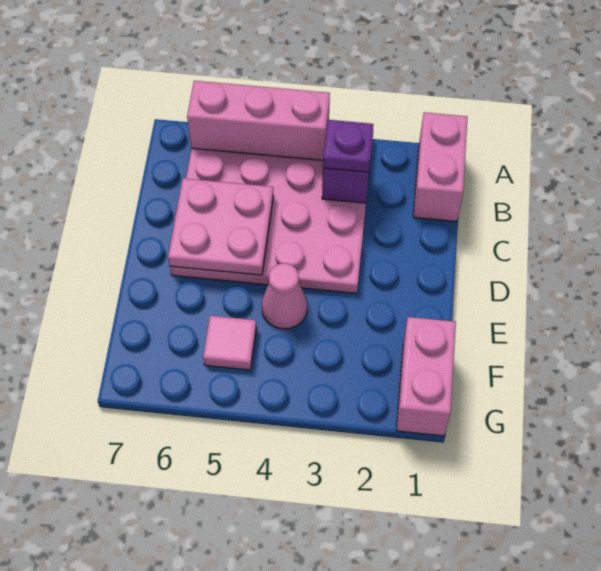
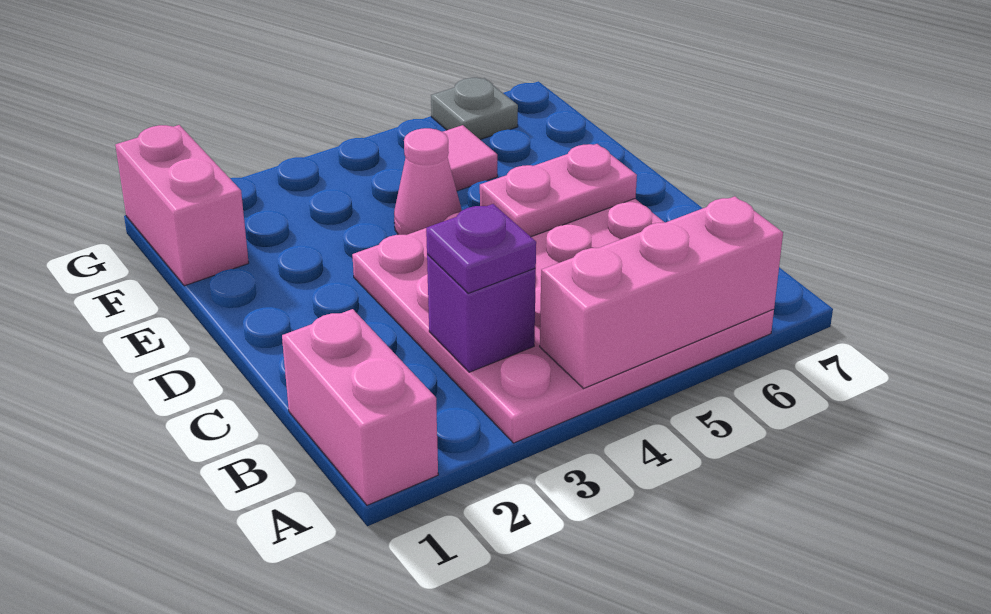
pink plate C5:D6 level 2 -> pink plate D5:D6 level 2
none -> grey plate G6 level 1

